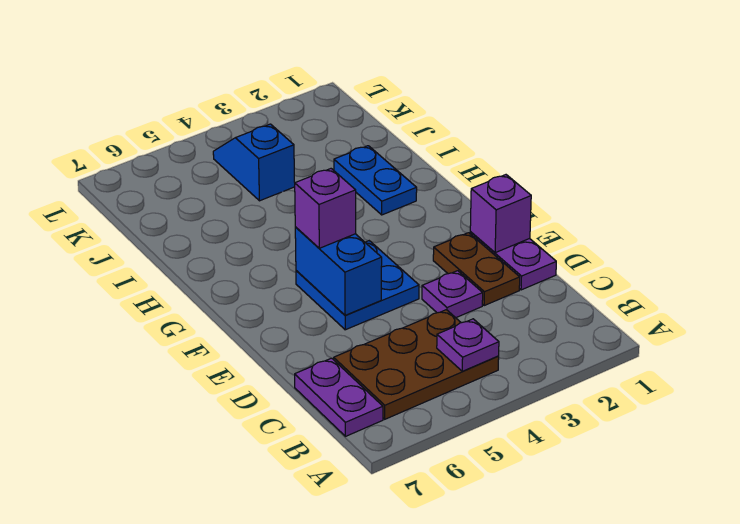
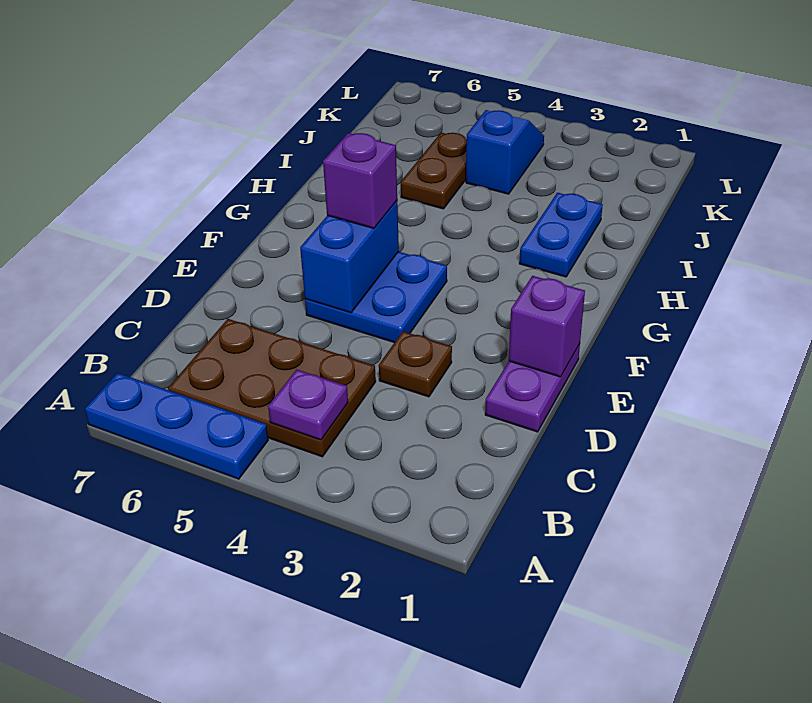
none -> blue plate A5:A7 level 1
purple plate B7:C7 level 1 -> none
brown plate D2:E2 level 1 -> brown plate I5:J5 level 1
purple plate D3 level 1 -> brown plate D3 level 1

